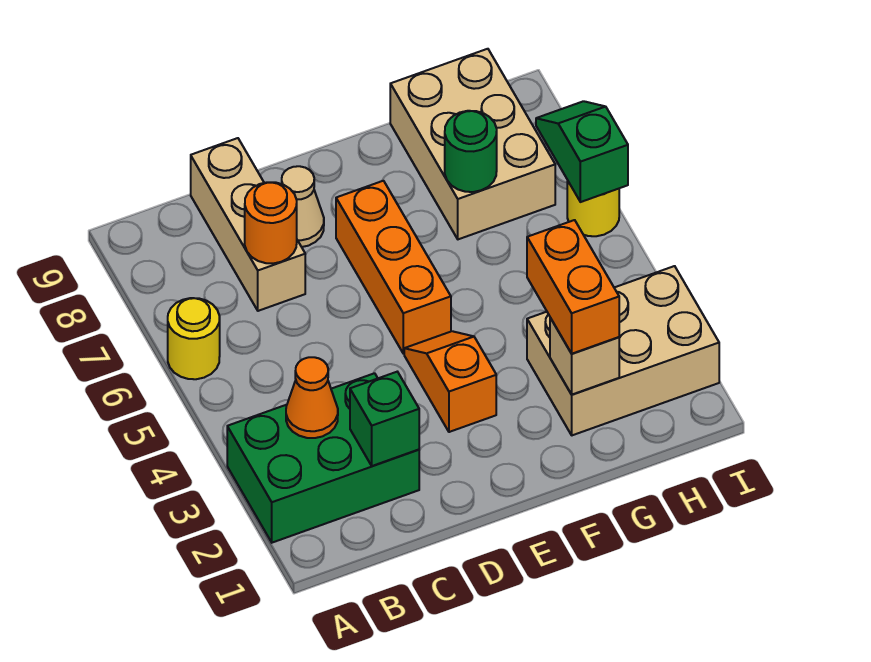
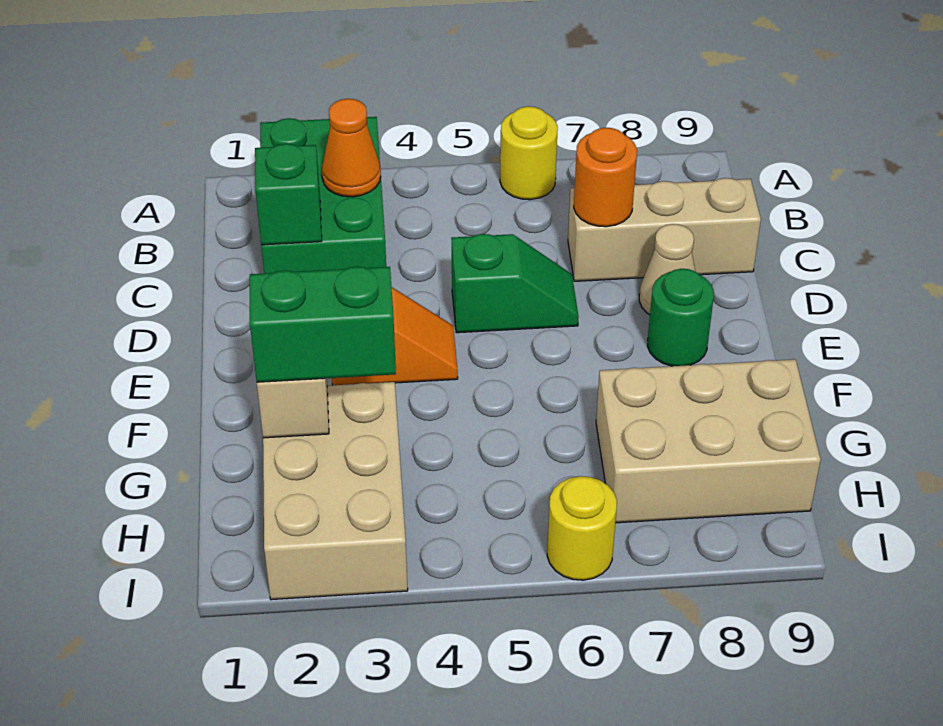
orange brick E5:E7 level 1 -> none
orange brick G2:G3 level 3 -> green brick G2:G3 level 3
green round brick G7 level 2 -> green round brick E8 level 1
green slope I6:I7 level 2 top 6 -> green slope D5:D6 level 1 top 5

